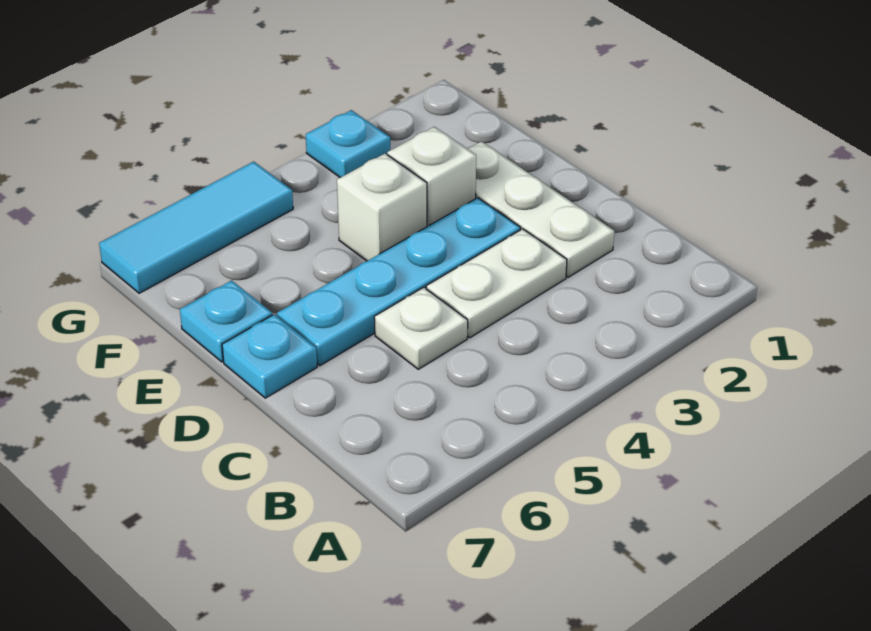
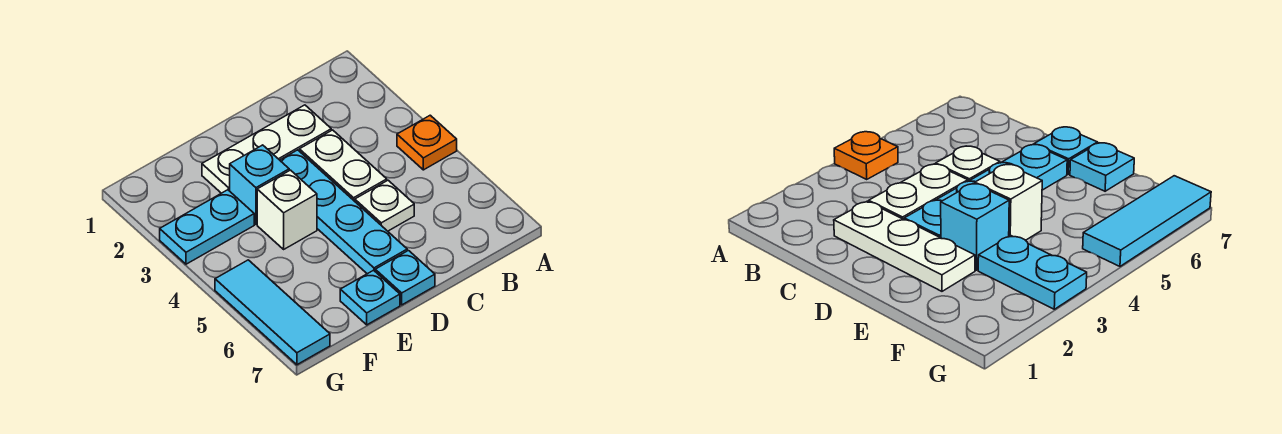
none -> orange plate A4 level 1
white brick E3 level 1 -> cyan brick E3 level 1
cyan plate G3 level 1 -> cyan plate F3:G3 level 1

